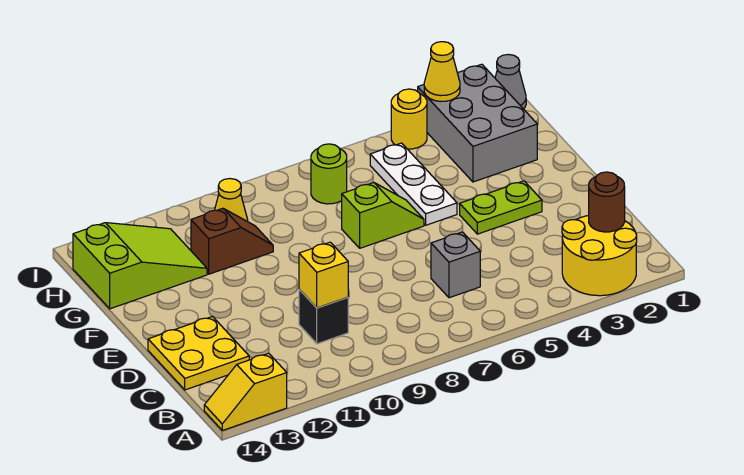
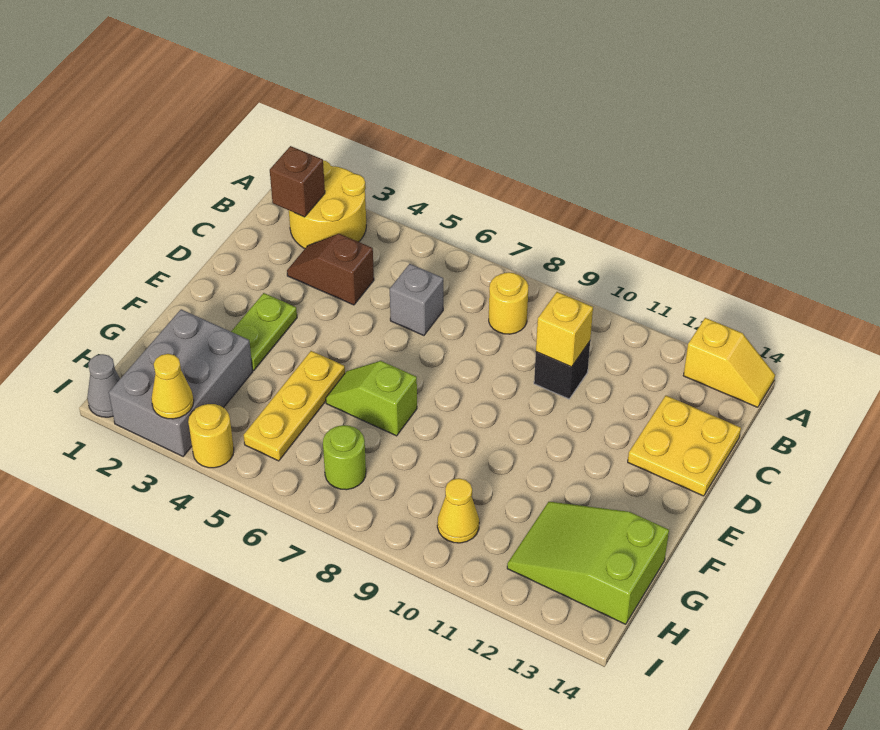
brown round brick B2 level 2 -> brown brick B2 level 2
none -> yellow round brick B8 level 1
lime plate E3:E4 level 1 -> lime plate E3:F3 level 1
white plate F5:H5 level 1 -> yellow plate F5:H5 level 1
brown slope G10:G11 level 1 top 11 -> brown slope C3:C4 level 1 top 4

